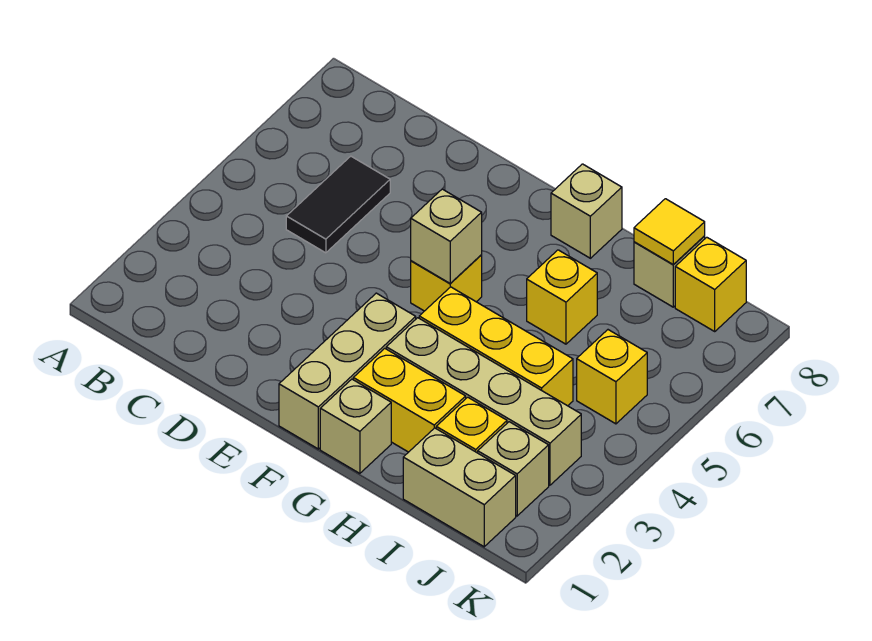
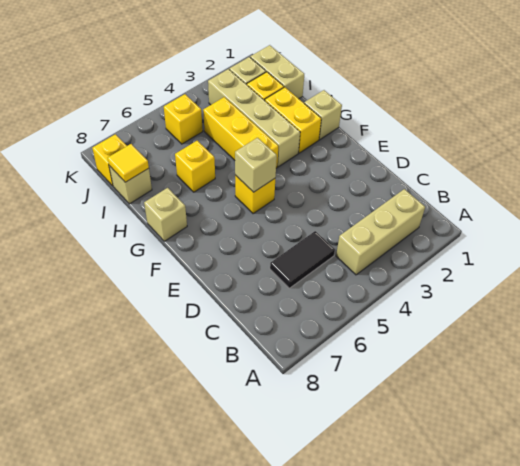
tan brick F1:F3 level 1 -> tan brick B2:B4 level 1

